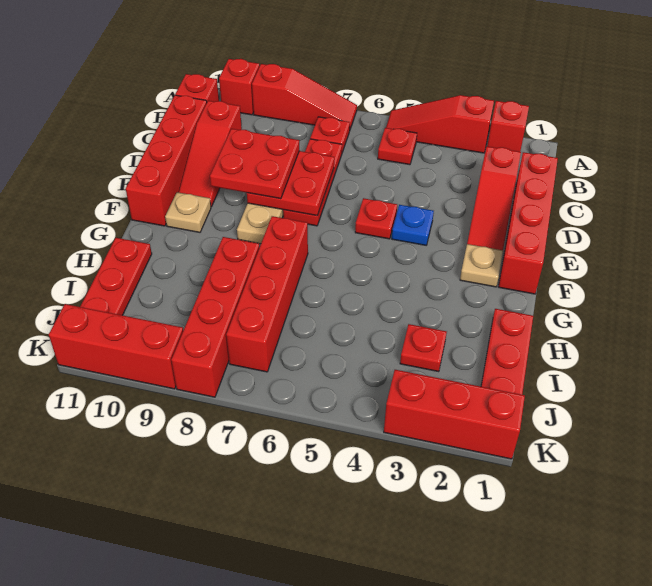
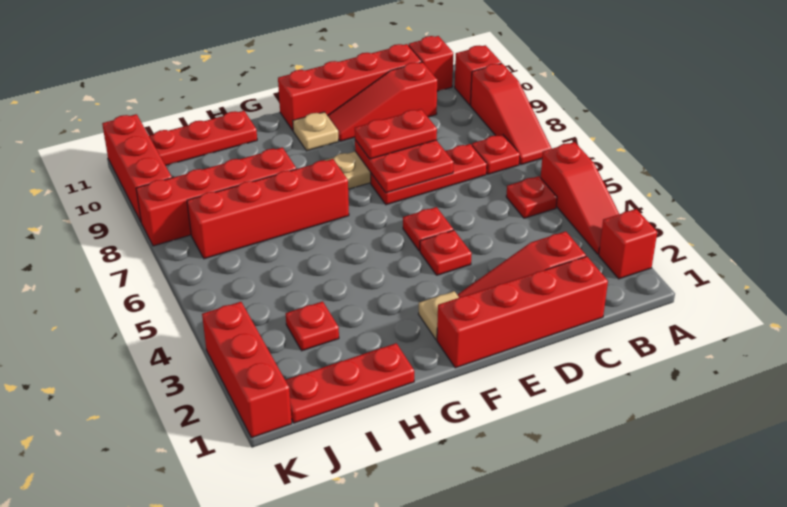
red slope A3:A5 level 1 top 3 -> red slope A3:A5 level 1 top 5
red plate D8:E9 level 3 -> red plate D8:E8 level 3
blue plate E4 level 1 -> red plate E4 level 1

